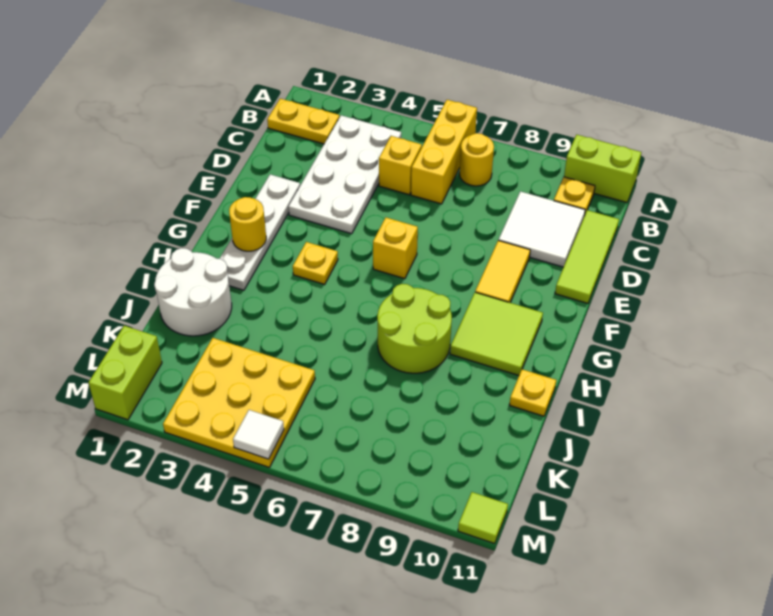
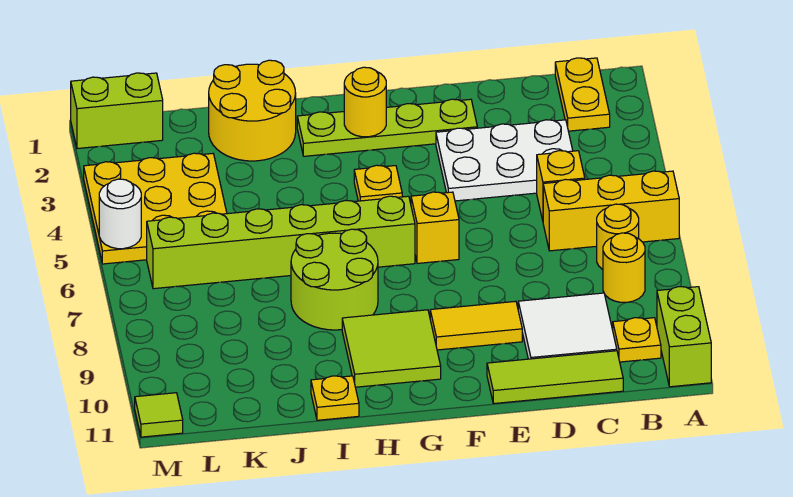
white plate B3:E4 level 1 -> white plate C3:E4 level 1
none -> yellow round brick B8 level 1
white plate E2:H2 level 1 -> lime plate E2:H2 level 1
none -> lime brick G6:L6 level 1
white round brick I1:J2 level 1 -> yellow round brick I1:J2 level 1
white tile M5 level 2 -> white round brick M5 level 2

